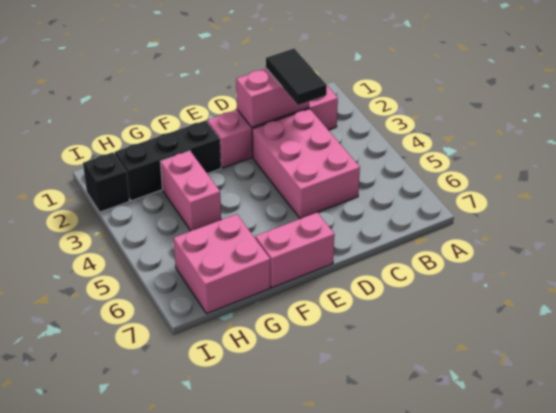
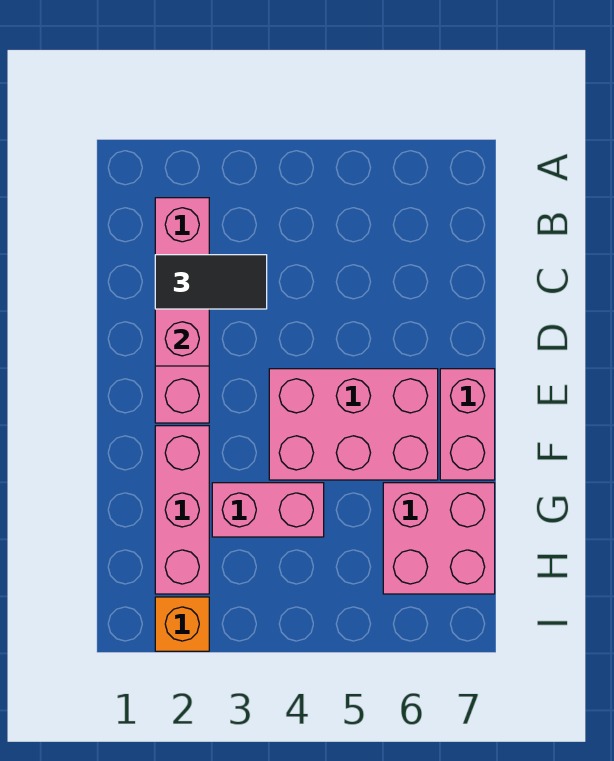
pink brick C3:D5 level 1 -> pink brick E4:F6 level 1
black brick F2:H2 level 1 -> pink brick F2:H2 level 1
black brick I2 level 1 -> orange brick I2 level 1

